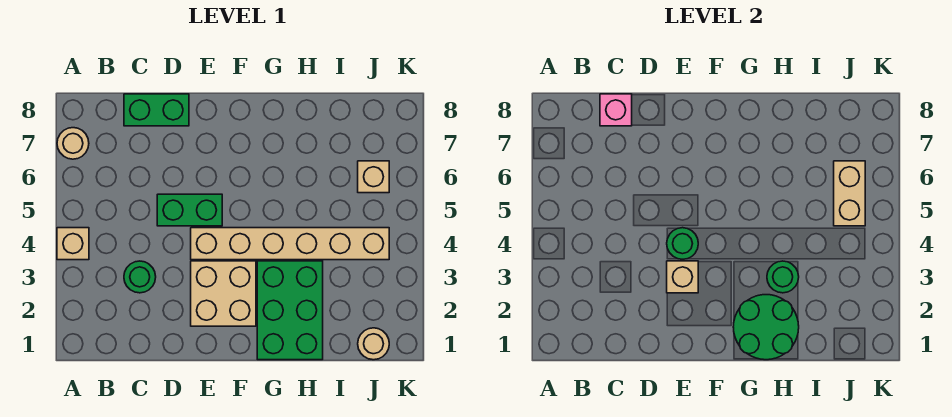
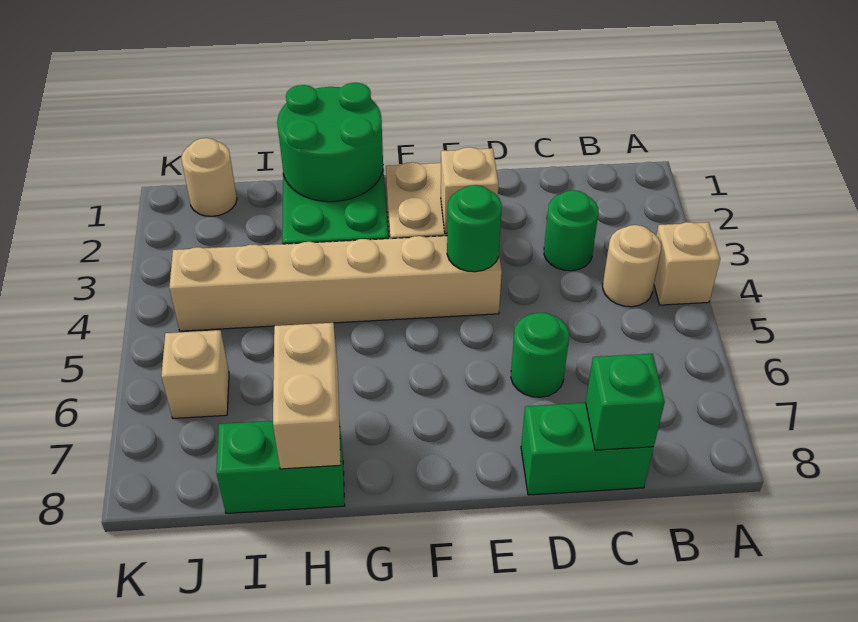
tan round brick A7 level 1 -> tan round brick B4 level 1
pink brick C8 level 2 -> green brick C8 level 2
green brick D5:E5 level 1 -> green brick H8:I8 level 1
green round brick H3 level 2 -> green round brick D6 level 1
tan brick J5:J6 level 2 -> tan brick H7:H8 level 2

